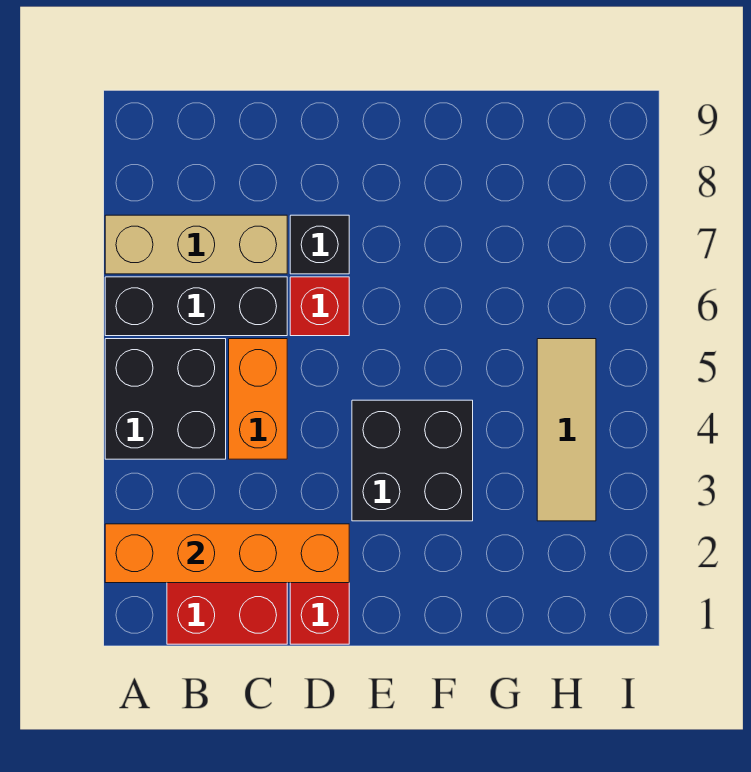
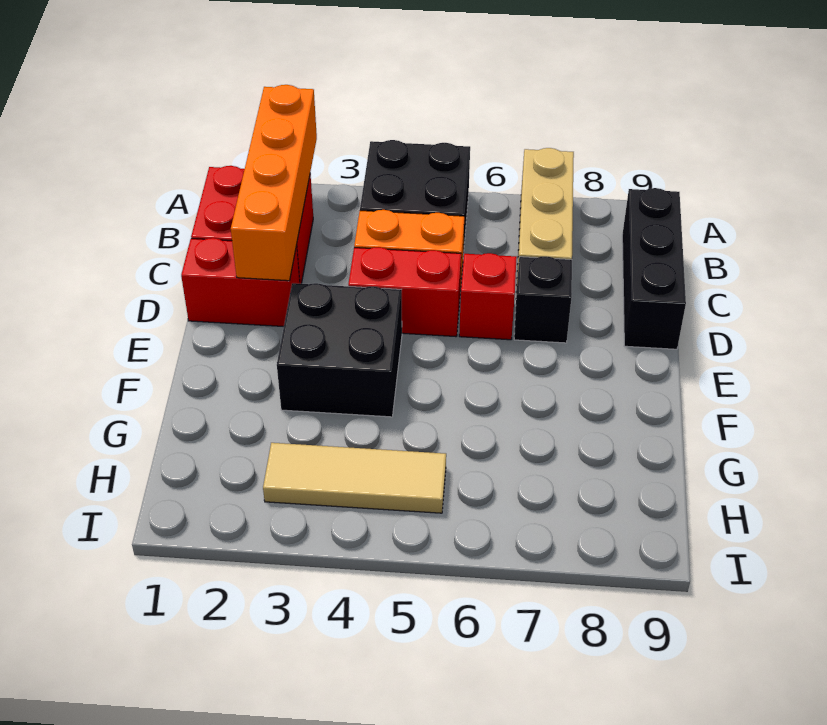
black brick A6:C6 level 1 -> black brick B9:D9 level 1
none -> red brick D4:D5 level 1

